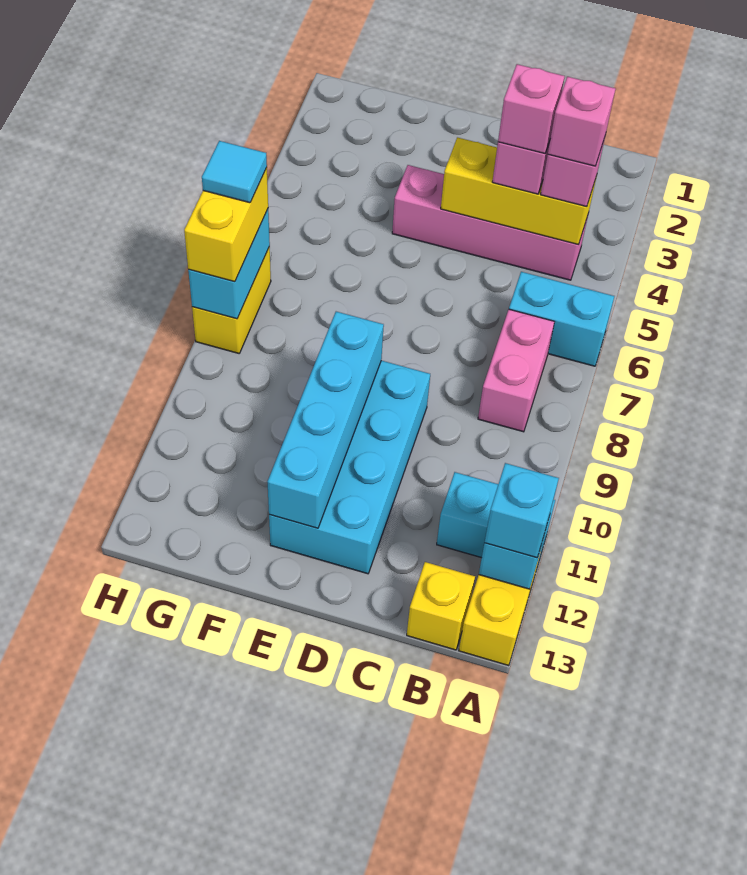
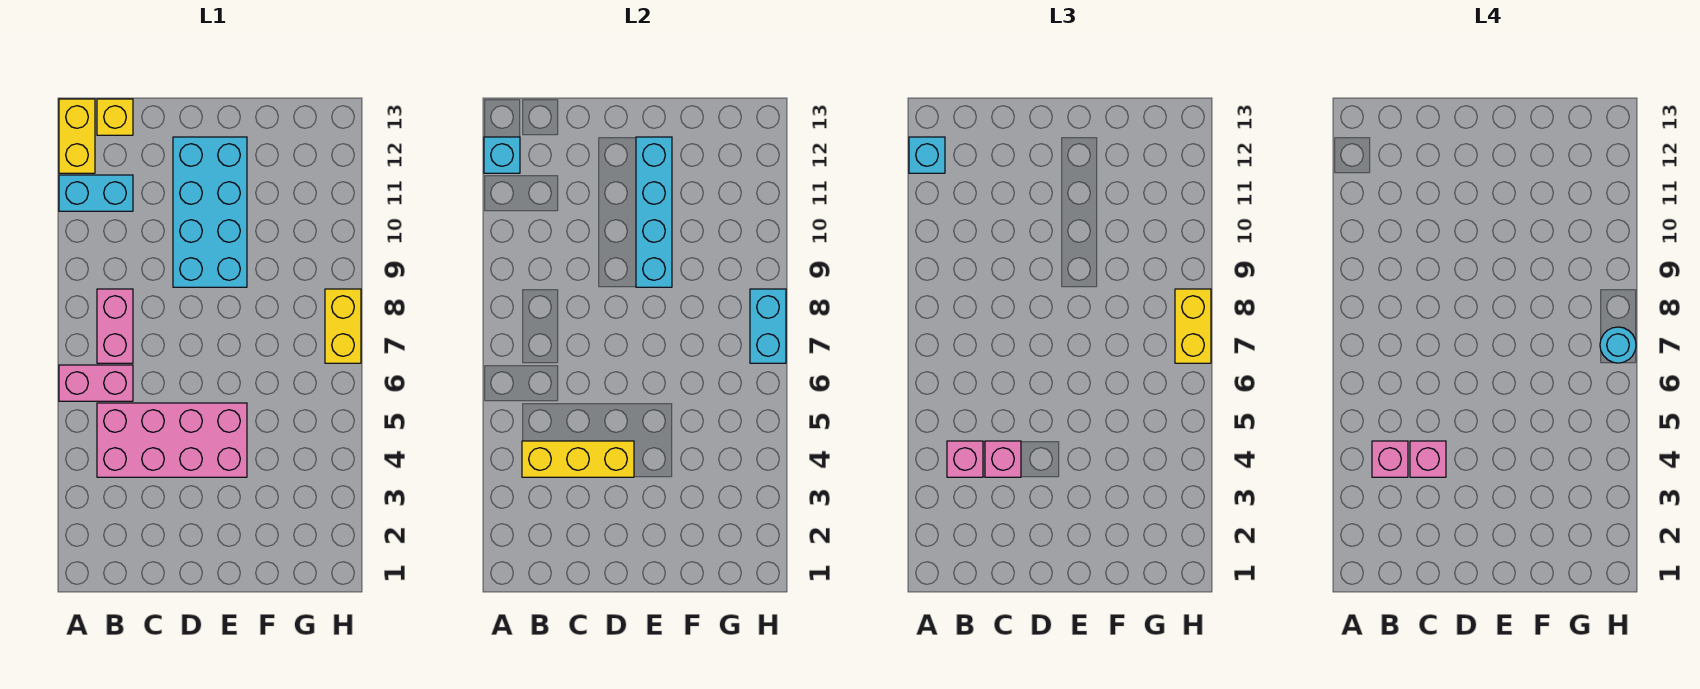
cyan brick A6:B6 level 1 -> pink brick A6:B6 level 1
pink brick B4:E4 level 1 -> pink brick B4:E5 level 1
cyan tile H7 level 4 -> cyan round brick H7 level 4

